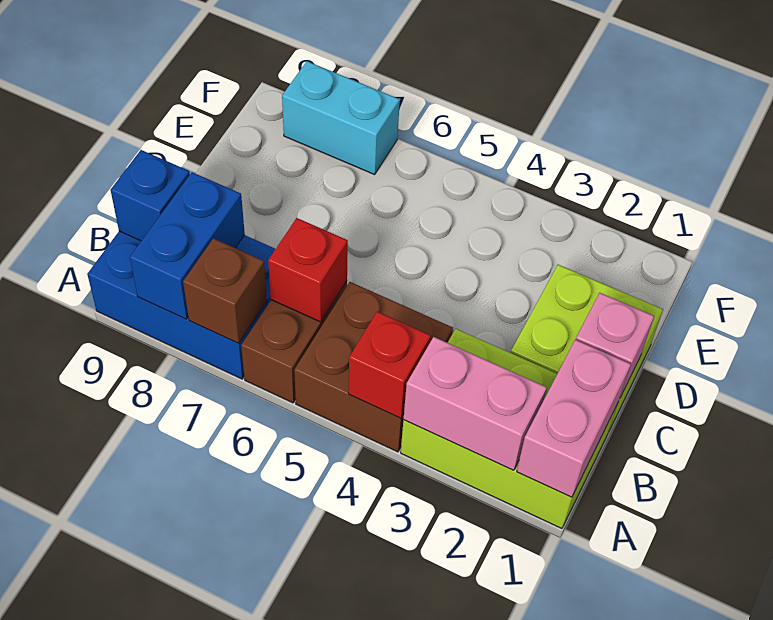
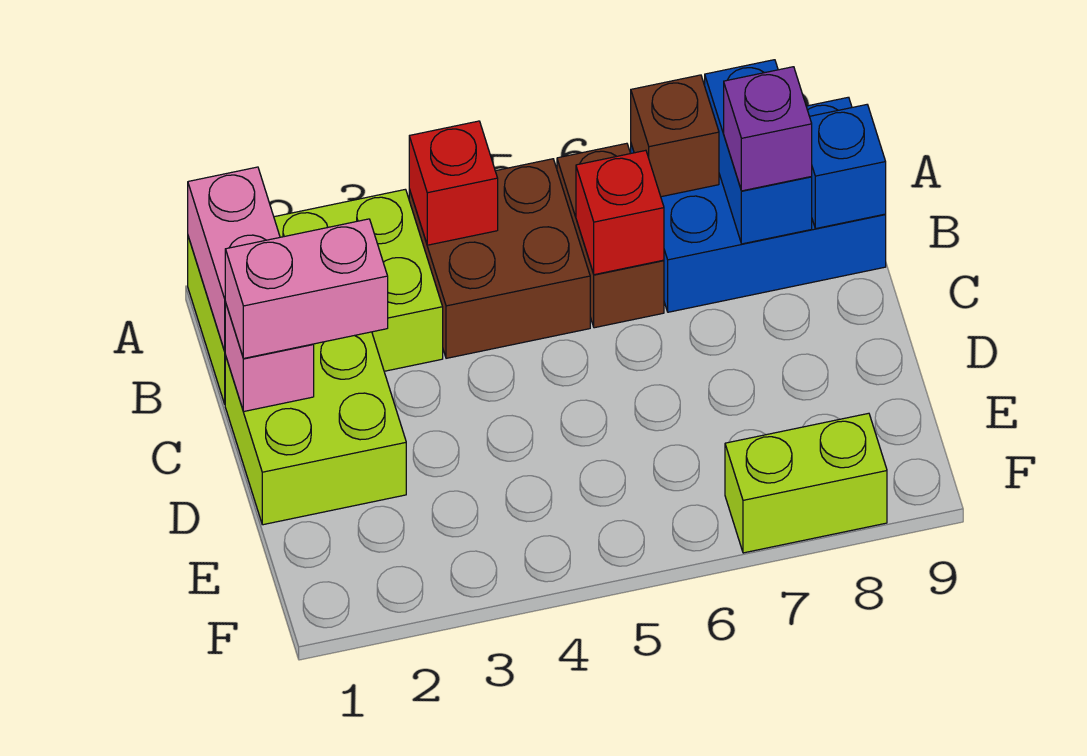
pink brick A2:A3 level 2 -> pink brick C1:C2 level 3
none -> purple brick B8 level 3
cyan brick F7:F8 level 1 -> lime brick F7:F8 level 1

